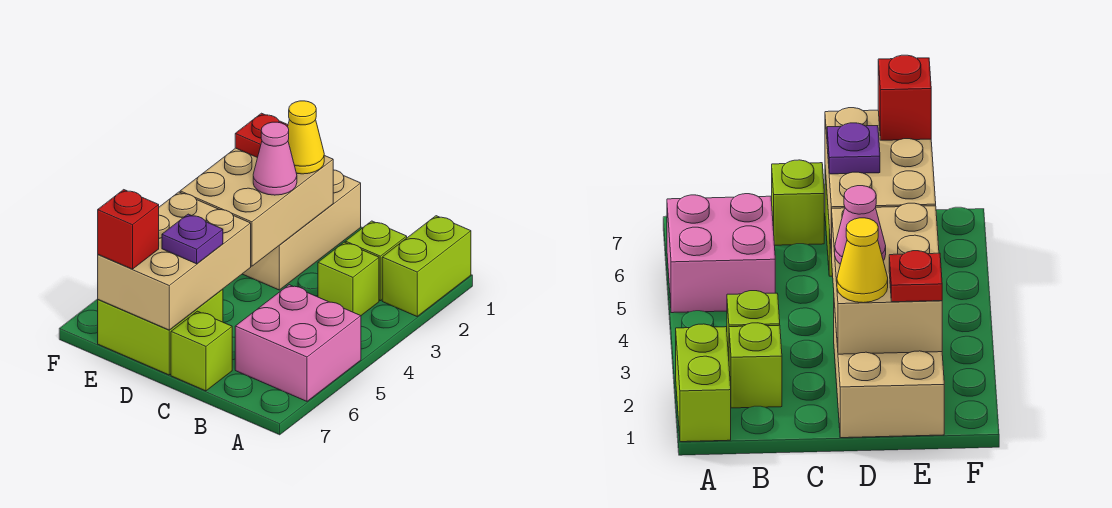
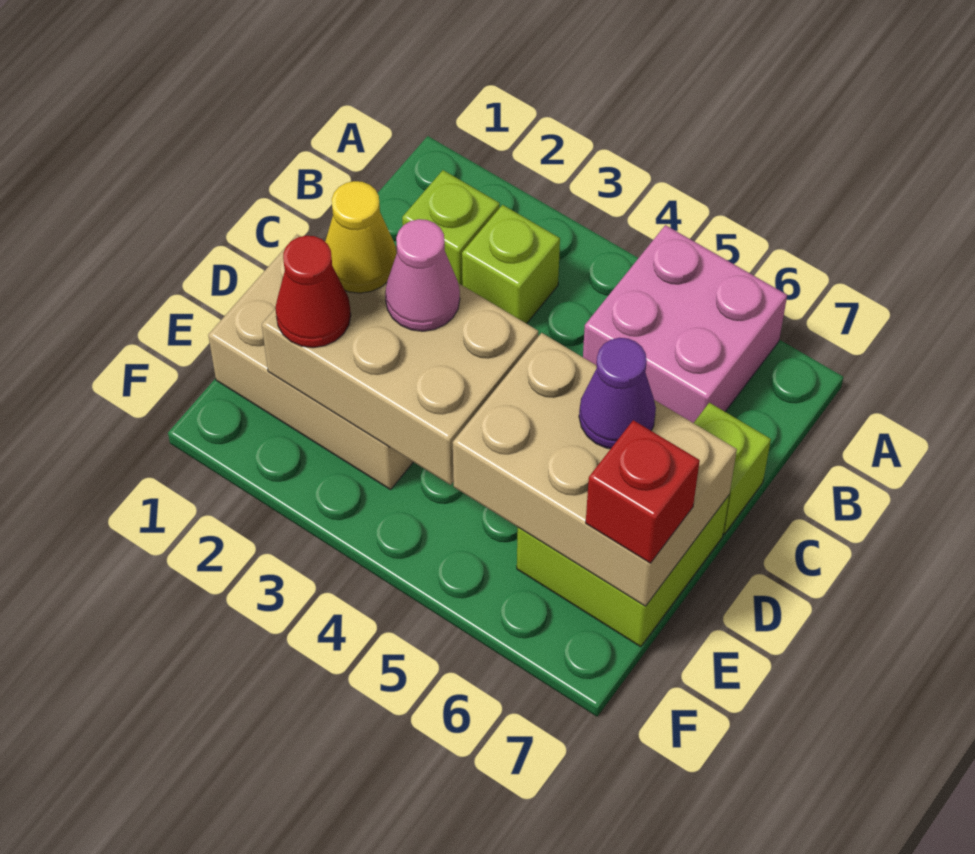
lime brick A1:A2 level 1 -> none
purple plate D6 level 3 -> purple cone D6 level 3
red plate E2 level 3 -> red cone E2 level 3

